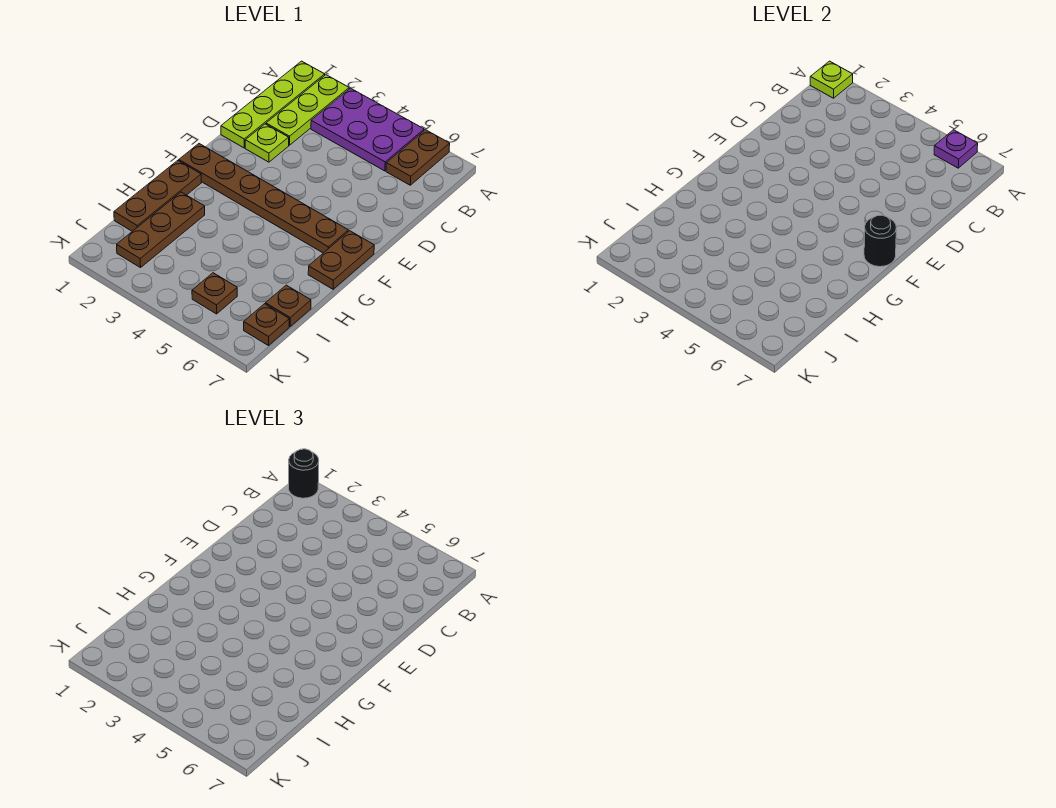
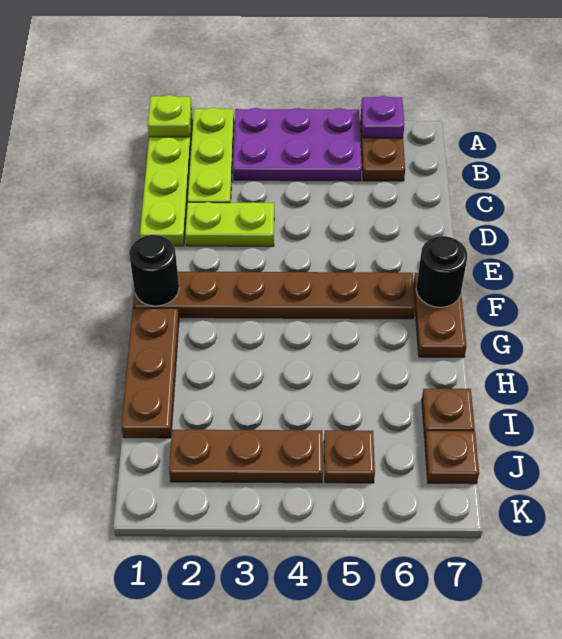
black round brick A1 level 3 -> black round brick F1 level 2
lime plate D2 level 1 -> lime plate D2:D3 level 1
brown plate H2:J2 level 1 -> brown plate J2:J4 level 1

